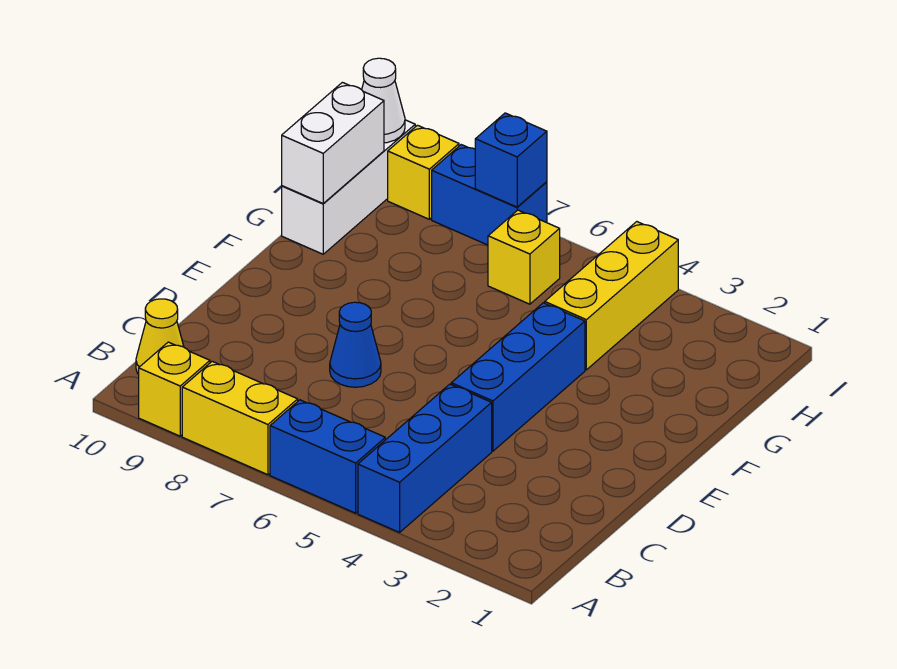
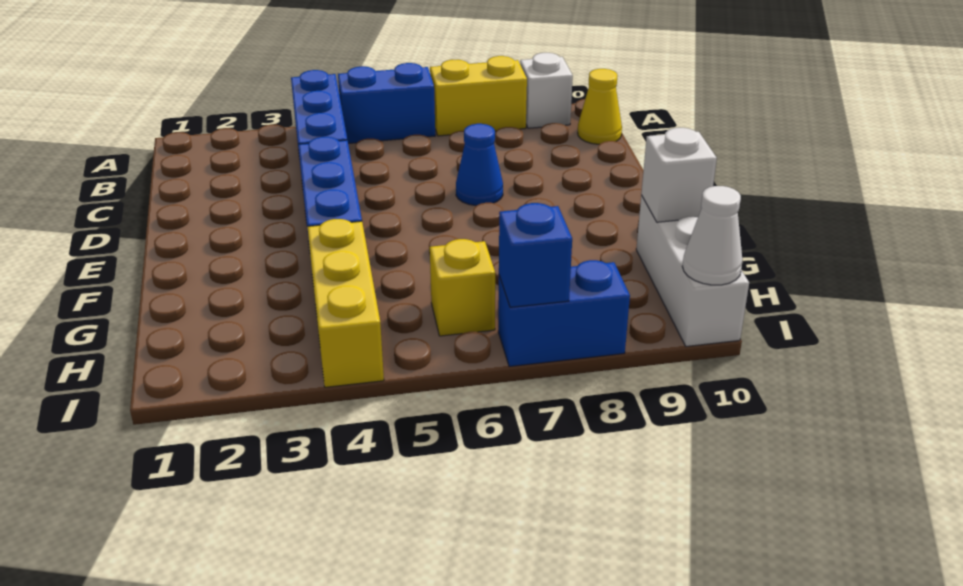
yellow brick A9 level 1 -> white brick A9 level 1
white brick G10:H10 level 2 -> white brick G10 level 2
yellow brick I9 level 1 -> none

